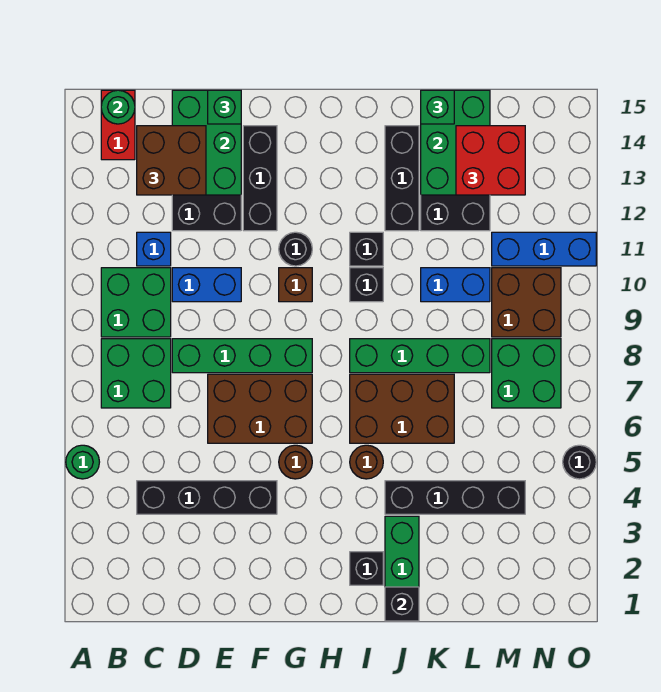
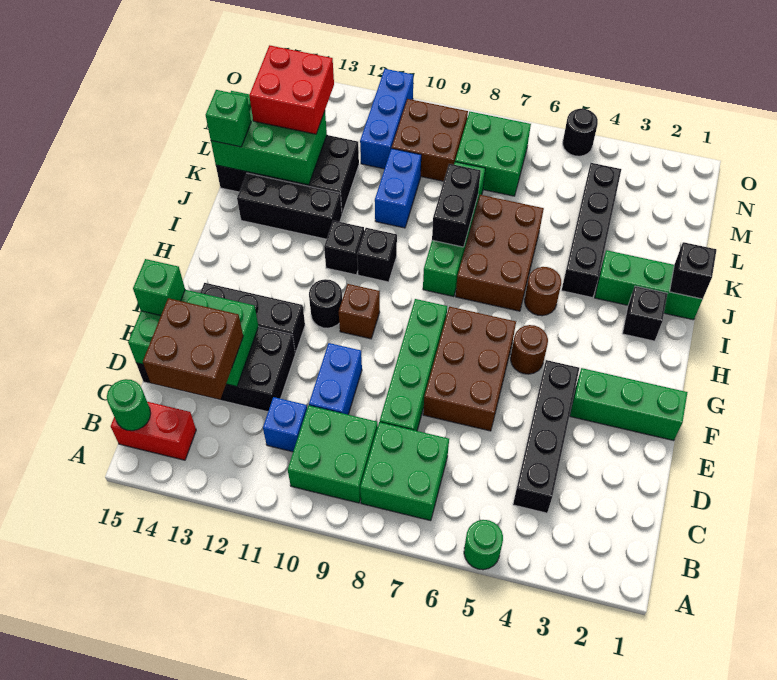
none -> green brick F1:F3 level 1
none -> black brick J8:K8 level 2

